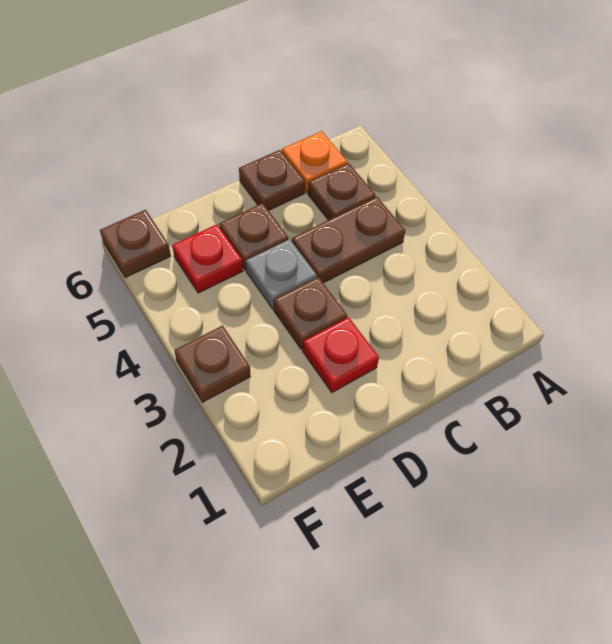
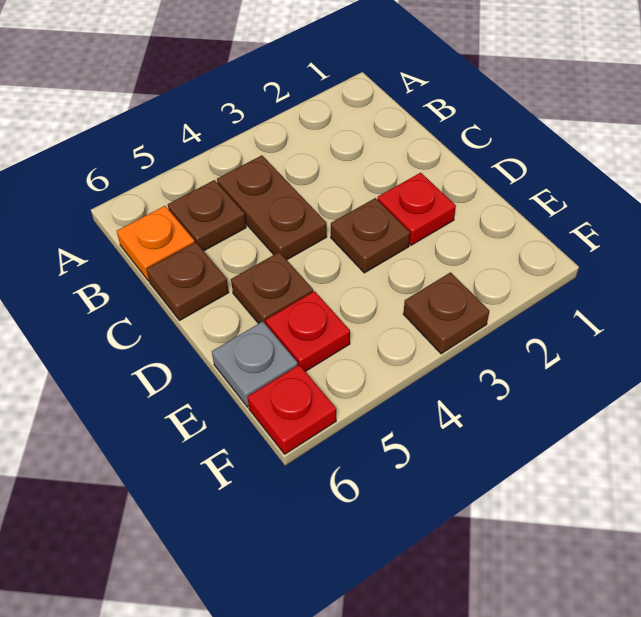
grey plate D4 level 1 -> grey plate E6 level 1
brown plate F6 level 1 -> red plate F6 level 1

